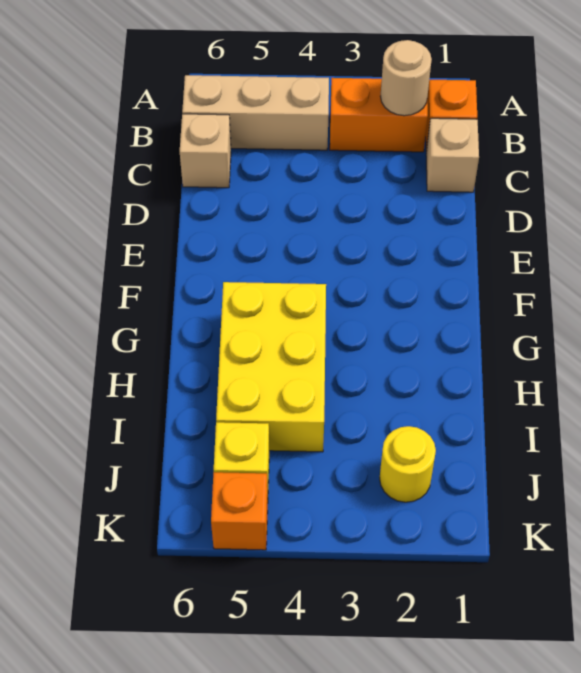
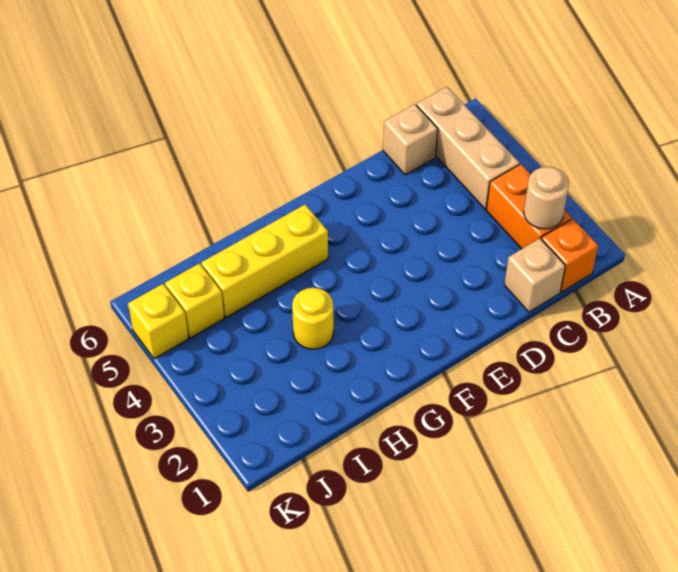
yellow brick G4:I5 level 1 -> yellow brick G5:I5 level 1
yellow round brick J2 level 1 -> yellow round brick H3 level 1
orange brick K5 level 1 -> yellow brick K5 level 1

